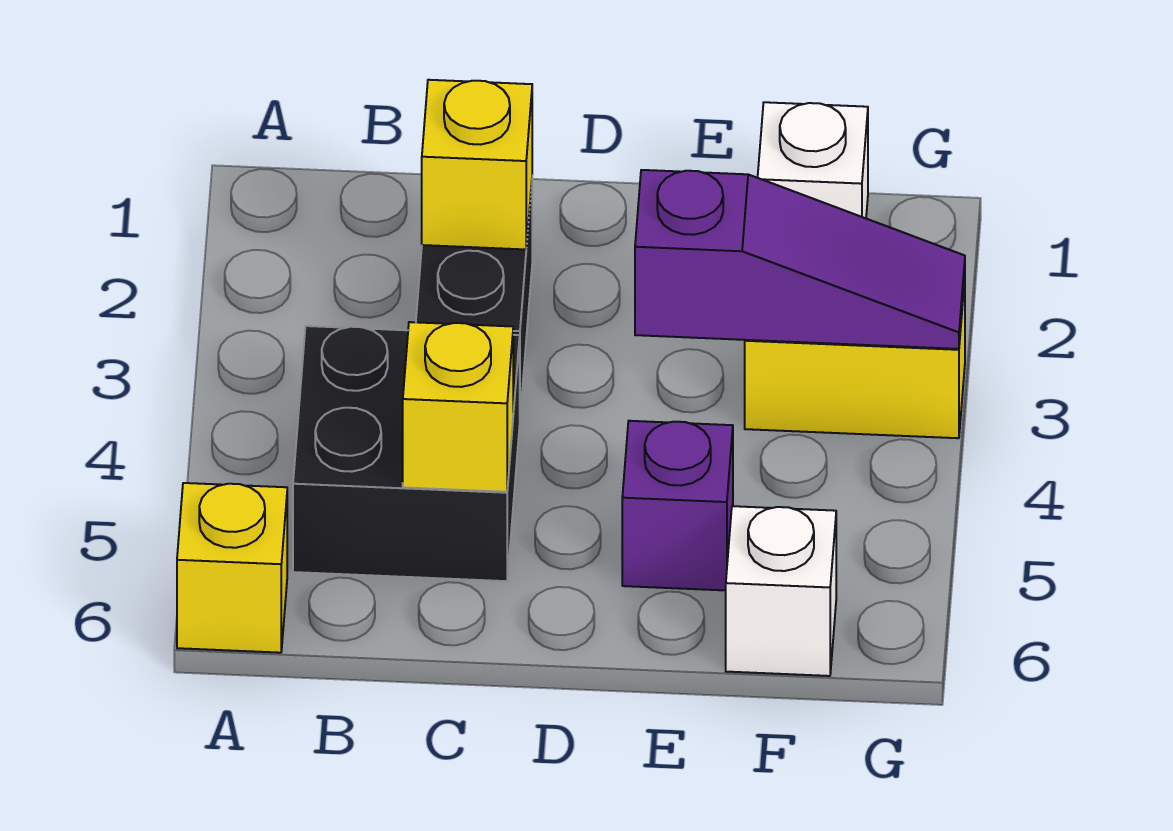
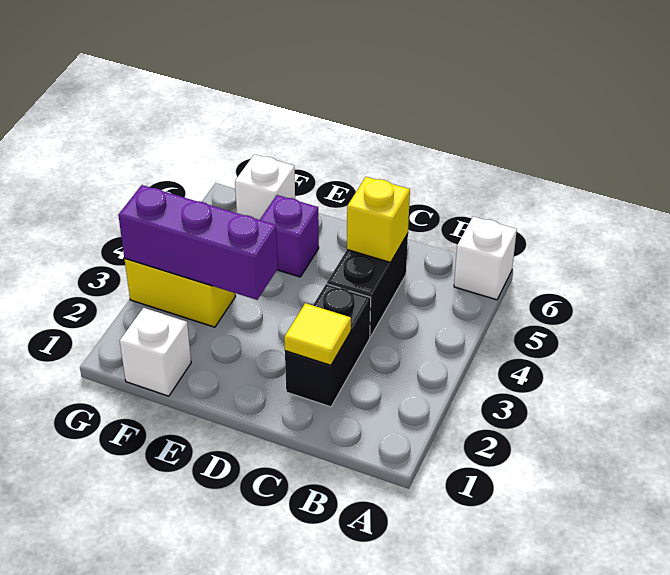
yellow brick A6 level 1 -> white brick A6 level 1
black brick B4:C5 level 1 -> black brick C4:C5 level 1
yellow brick C2 level 2 -> yellow tile C2 level 2
purple slope E3:G3 level 2 top E -> purple brick E3:G3 level 2

